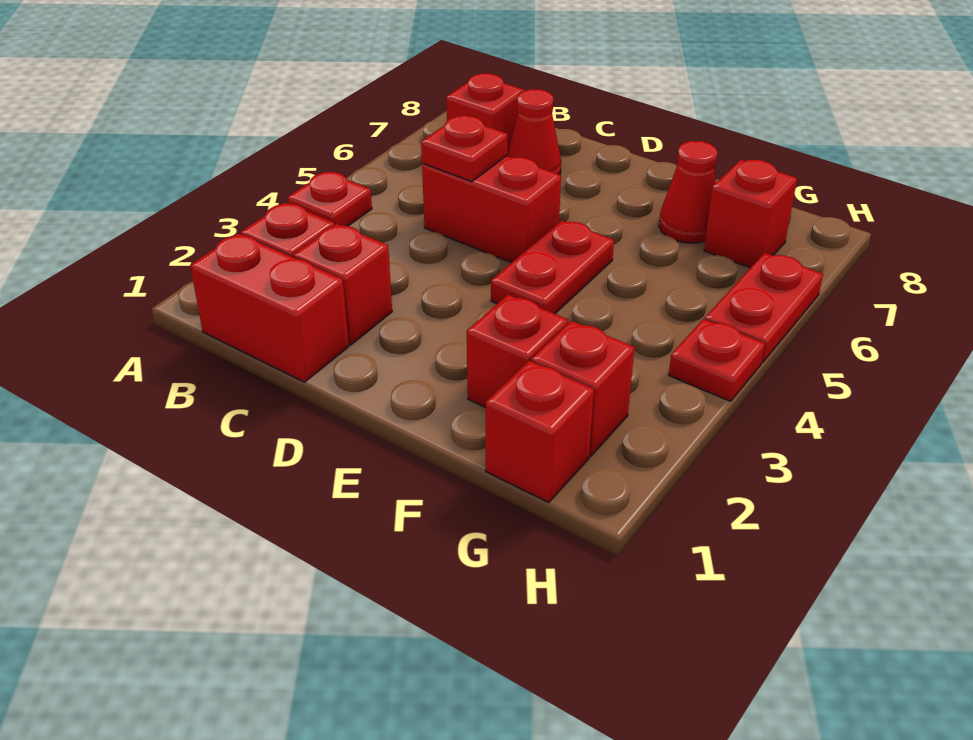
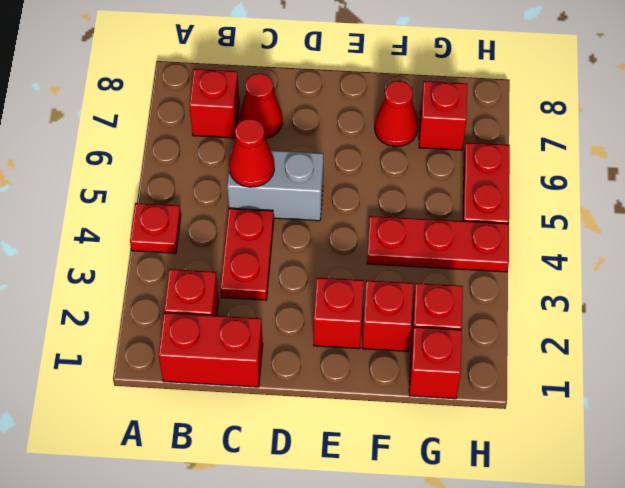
red brick C2 level 1 -> red brick E2 level 1
red brick C5:D5 level 1 -> grey brick C5:D5 level 1
red plate C5 level 2 -> red cone C5 level 2
red plate E4:E5 level 1 -> red plate C3:C4 level 1
red plate H4 level 1 -> red plate F4:H4 level 1

